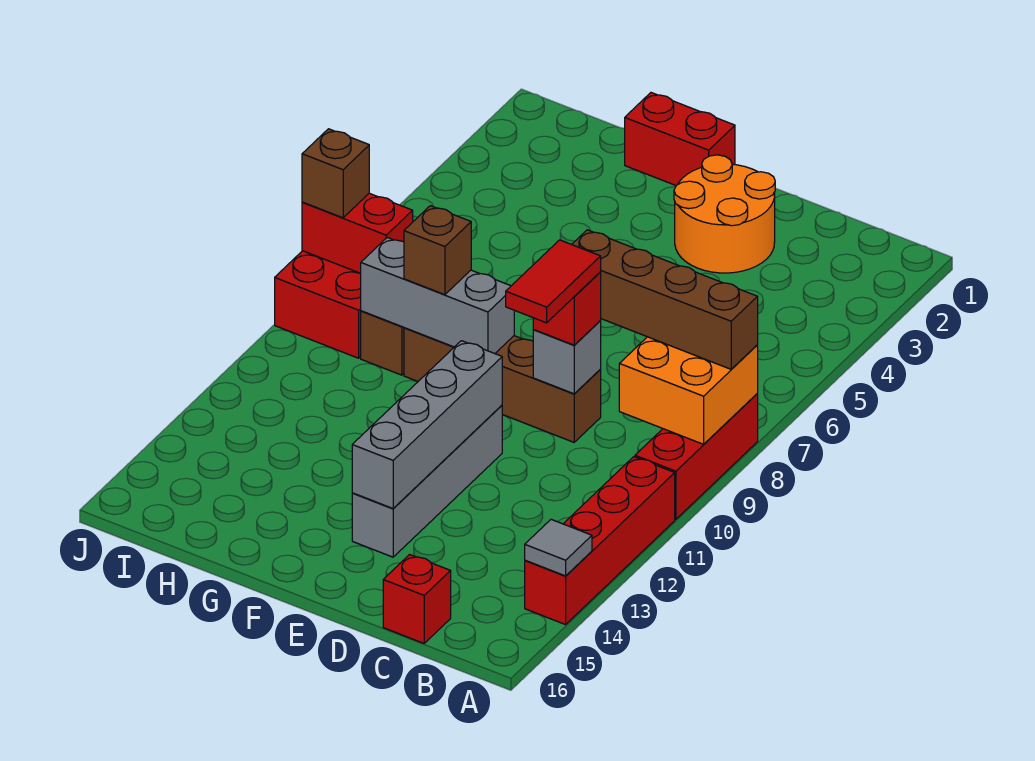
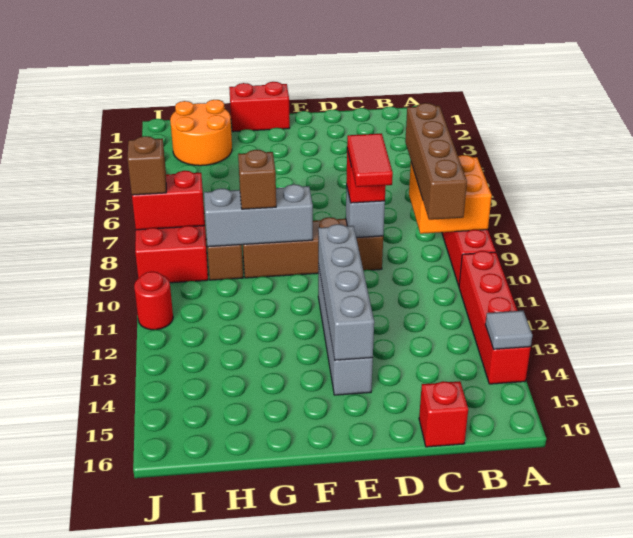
brown brick A8:D8 level 3 -> brown brick B7:B10 level 3
orange round brick D2:E3 level 1 -> orange round brick H2:I3 level 1
none -> red round brick J11 level 1

